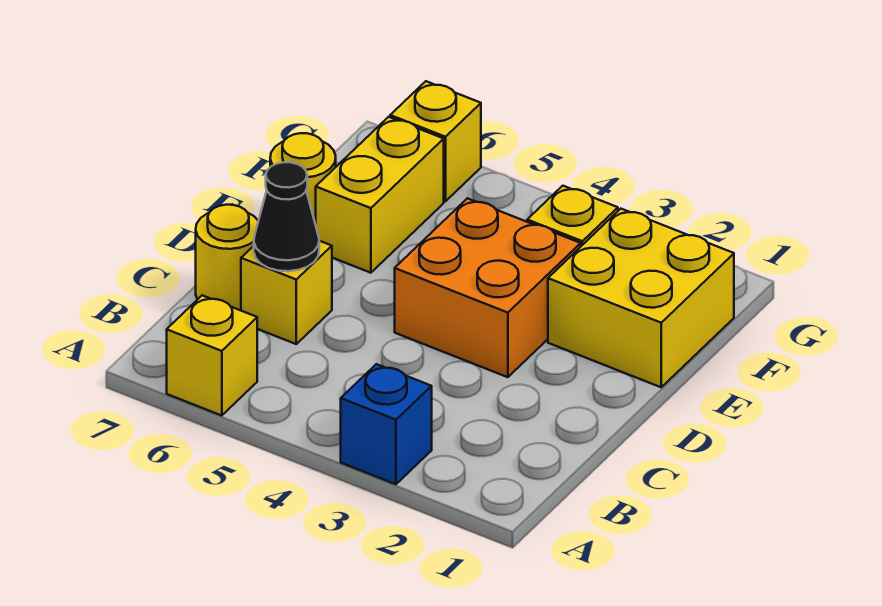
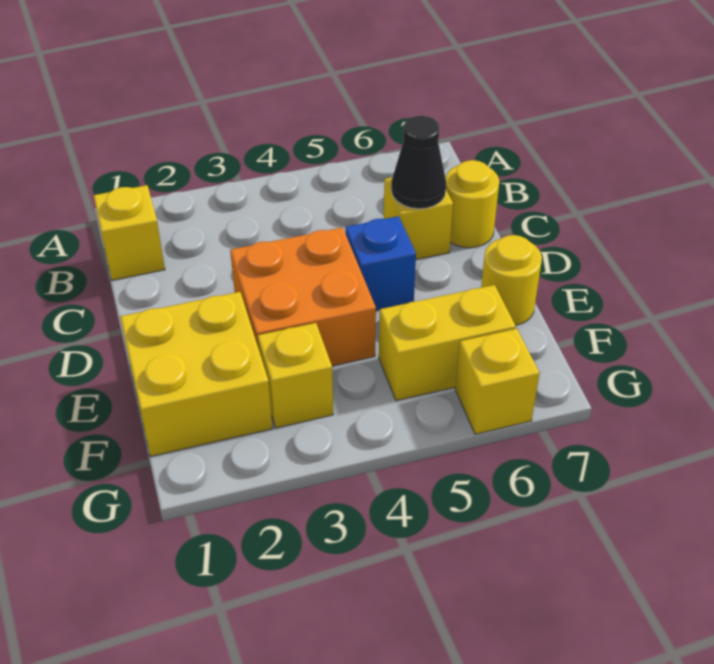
blue brick A3 level 1 -> blue brick D5 level 1
yellow brick A6 level 1 -> yellow brick B1 level 1
yellow brick E6:F6 level 1 -> yellow brick F5:F6 level 1

